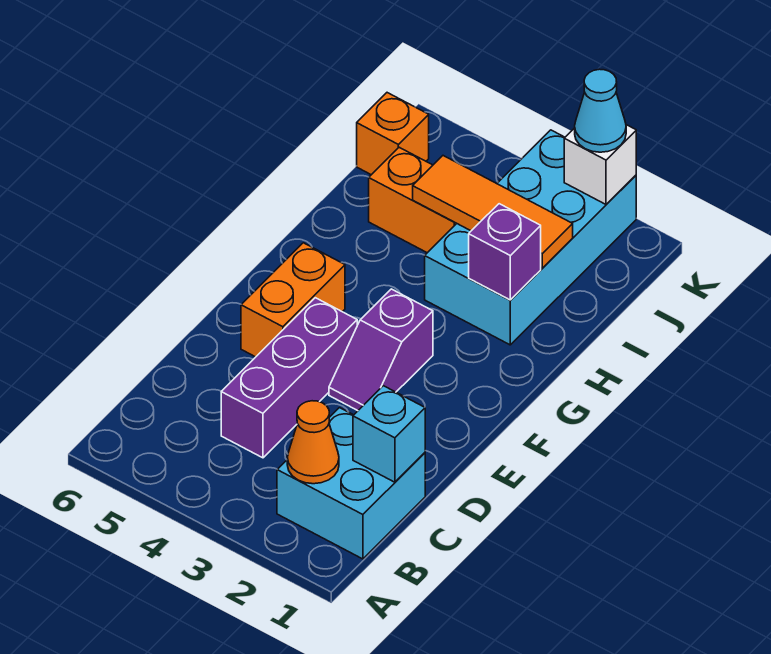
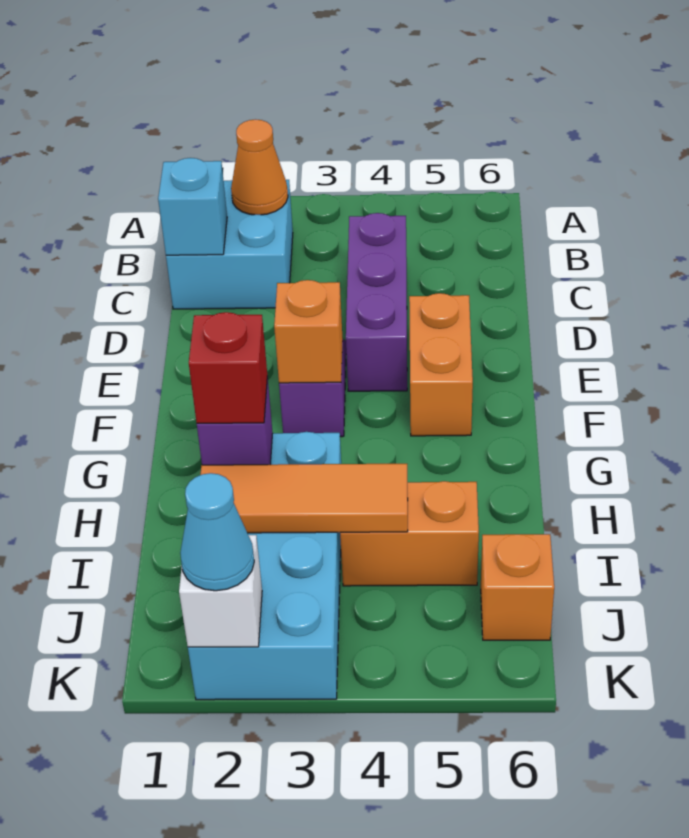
none -> orange brick F3 level 2
none -> red brick H2 level 3

